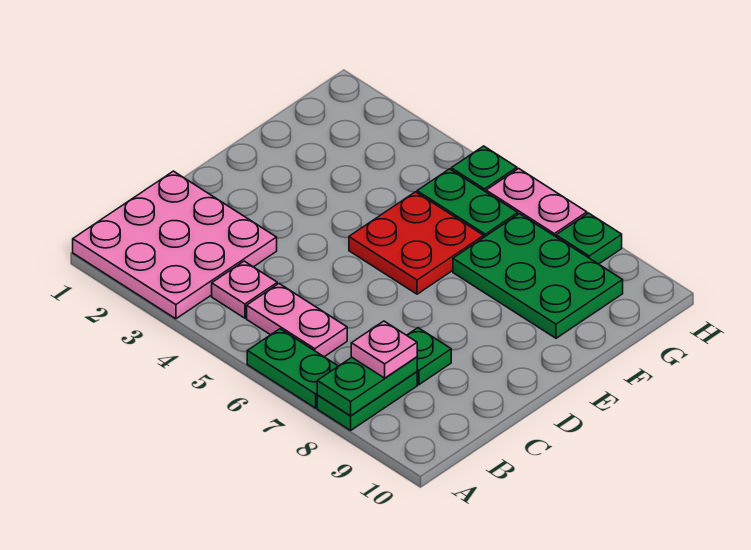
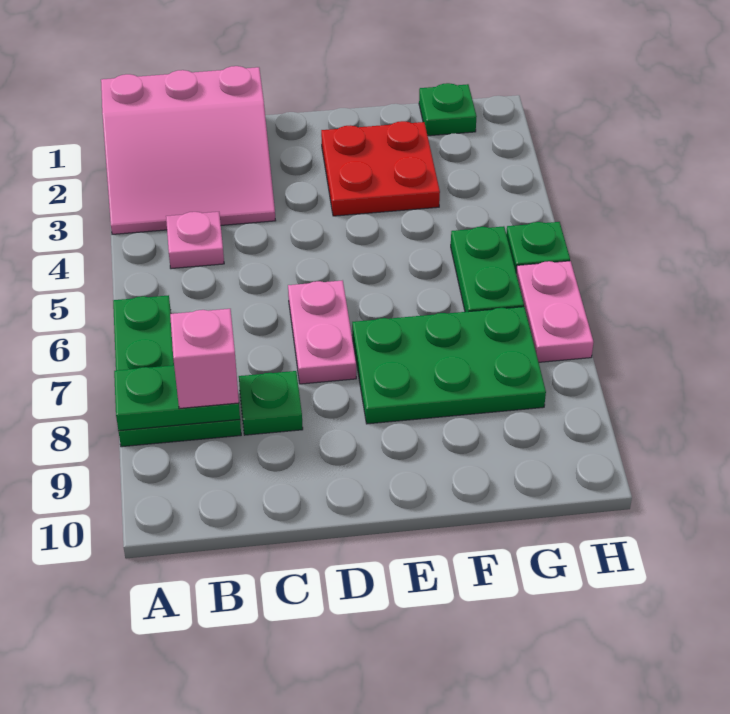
pink plate A1:C3 level 1 -> pink slope A1:C3 level 1 top 1
pink plate B5:B6 level 1 -> pink plate D6:D7 level 1
pink plate B8 level 3 -> pink brick B8 level 3
red plate E5:F6 level 1 -> red plate E2:F3 level 1
green plate F7:G9 level 1 -> green plate E7:G8 level 1
green plate H8 level 1 -> green plate G1 level 1

